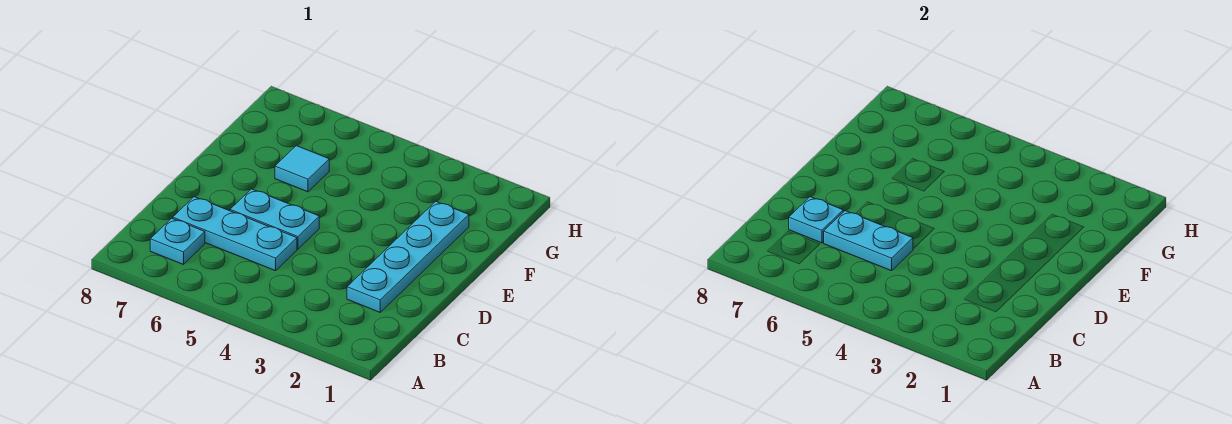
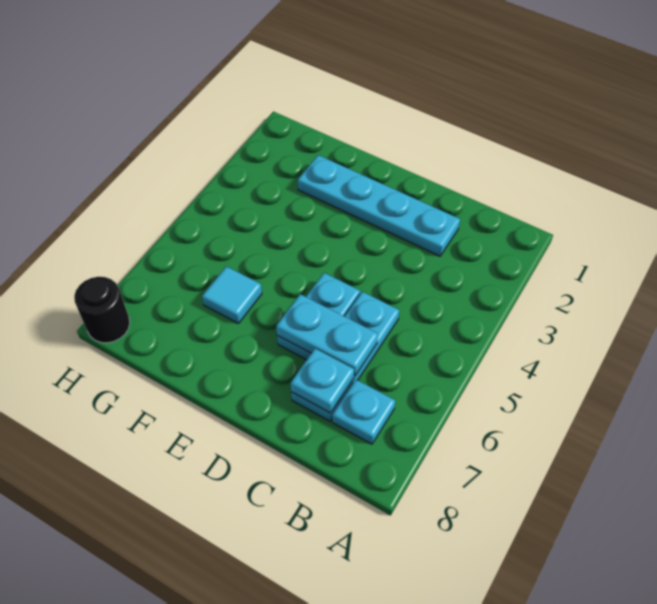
cyan plate C5:C6 level 2 -> cyan plate C6:D6 level 2
none -> black round brick H8 level 1

